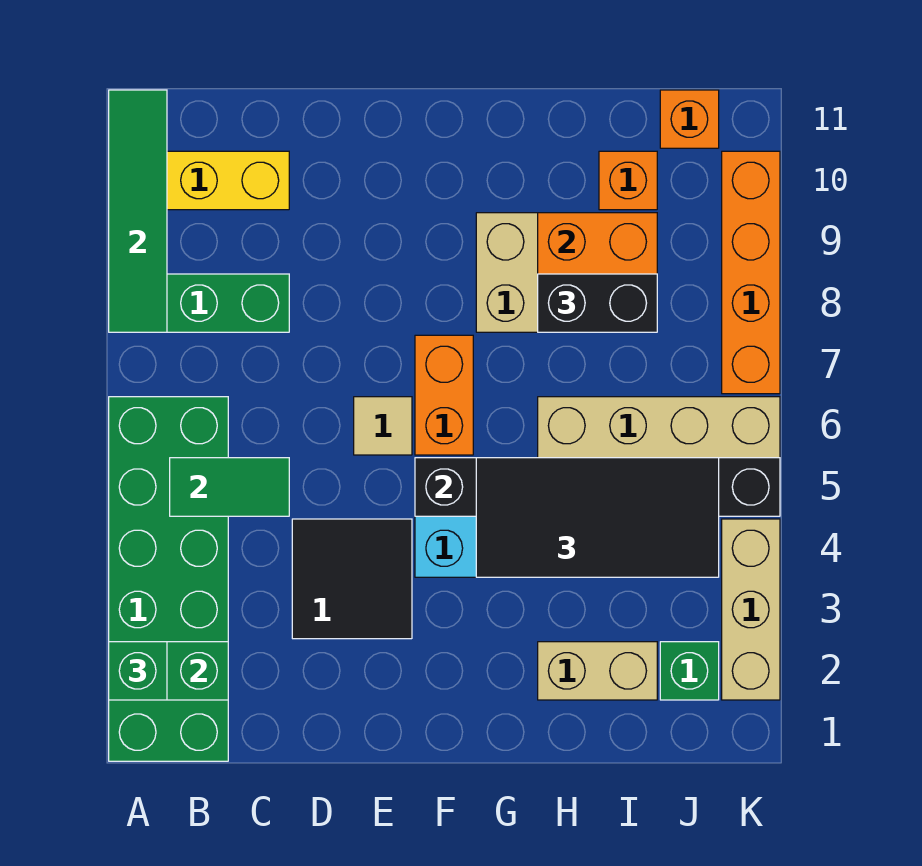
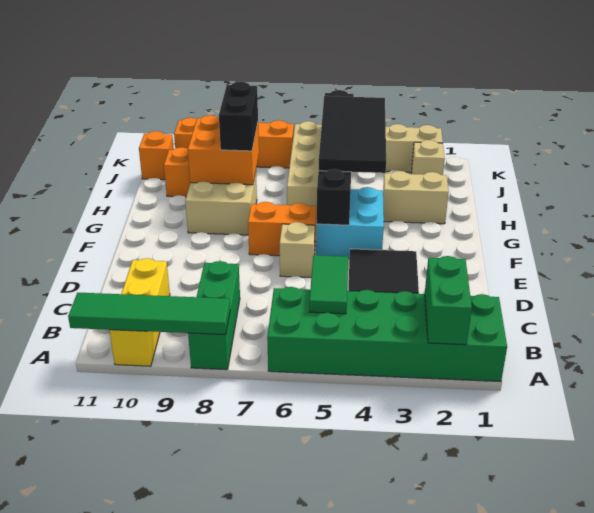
green brick A2 level 3 -> none
tan tile E6 level 1 -> tan brick E6 level 1
tan brick H2:I2 level 1 -> tan brick H2:H3 level 1
green brick J2 level 1 -> tan brick J2 level 1

